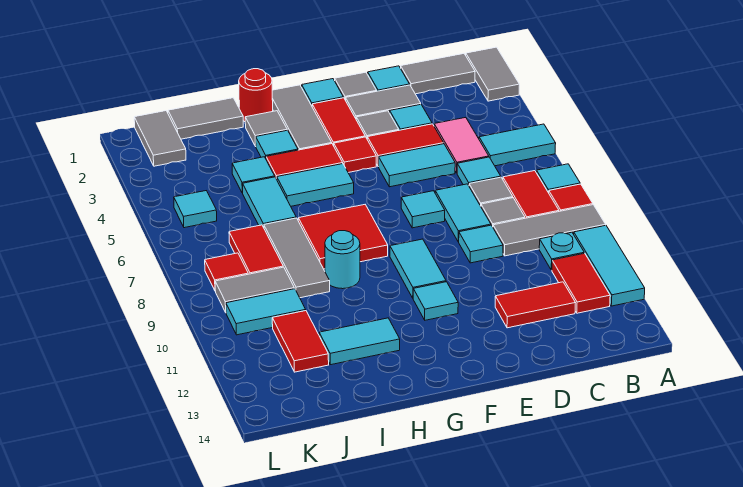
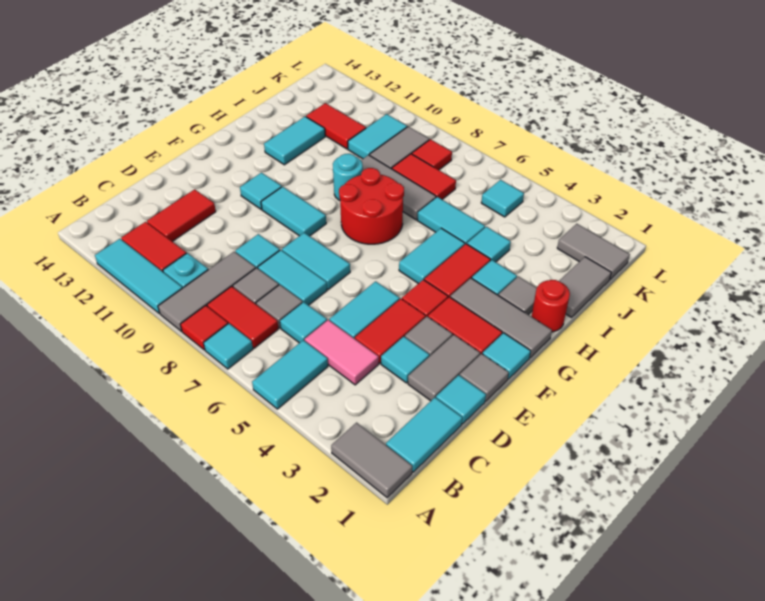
grey tile B1:C1 level 1 -> cyan tile B1:C1 level 1
cyan tile E7 level 1 -> cyan tile E7:E8 level 1
red tile G7:H8 level 1 -> red round brick G7:H8 level 1

